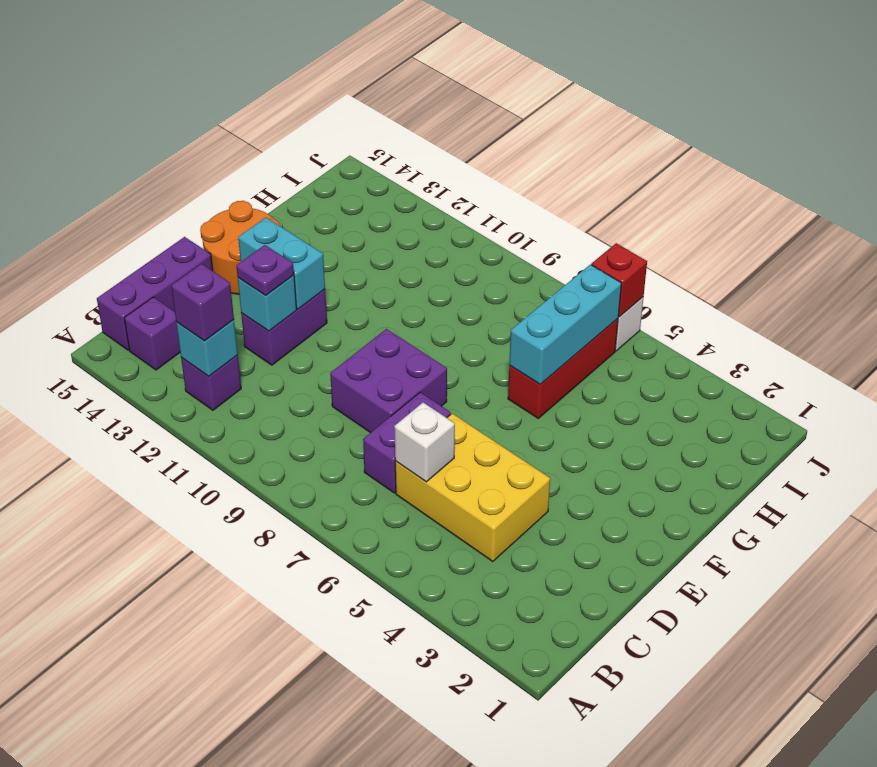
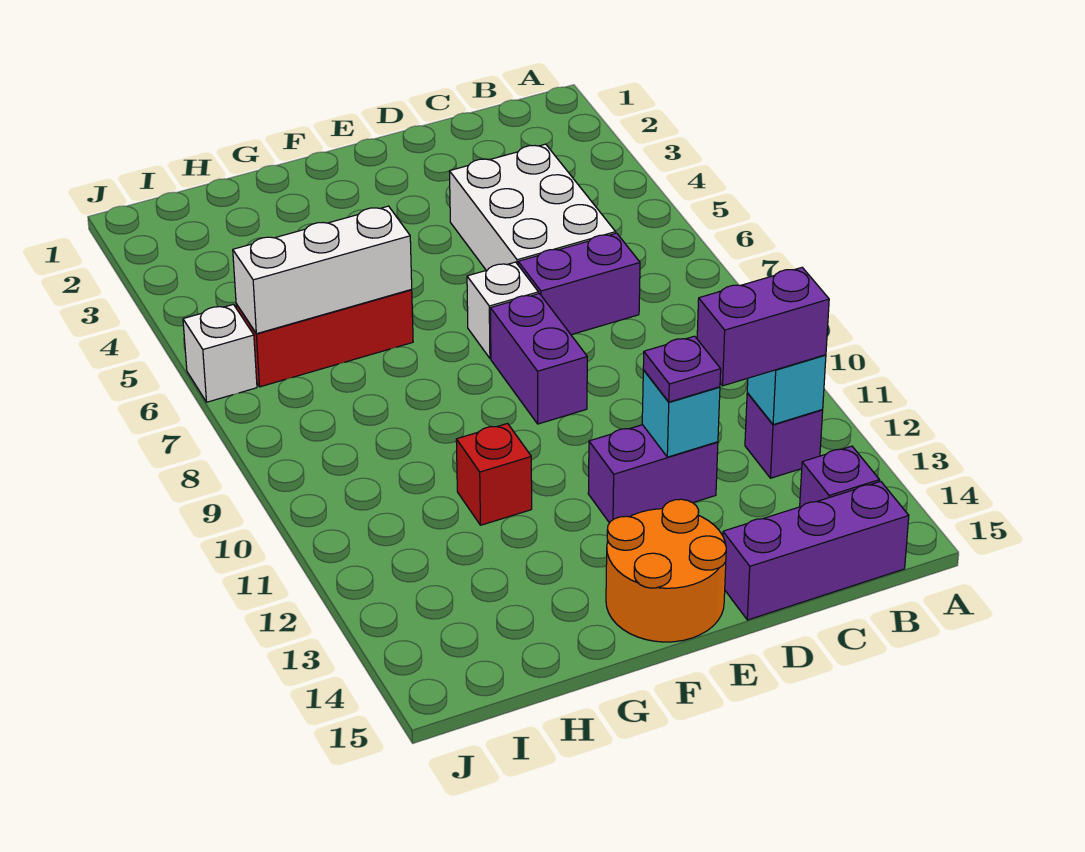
purple brick B12 level 3 -> purple brick B12:C12 level 3
yellow brick C4:D6 level 1 -> white brick C4:D6 level 1
white brick C6 level 2 -> white brick E7 level 1
purple brick D8:E9 level 1 -> purple brick E8:E9 level 1
cyan brick E12:E13 level 2 -> none
cyan brick G6:I6 level 2 -> white brick G6:I6 level 2
red brick J6 level 2 -> red brick G11 level 1

